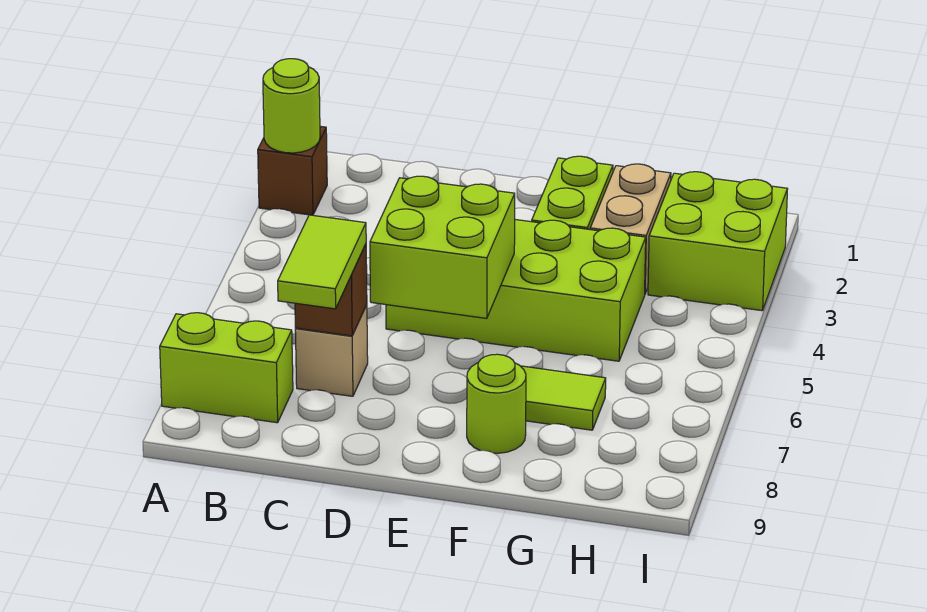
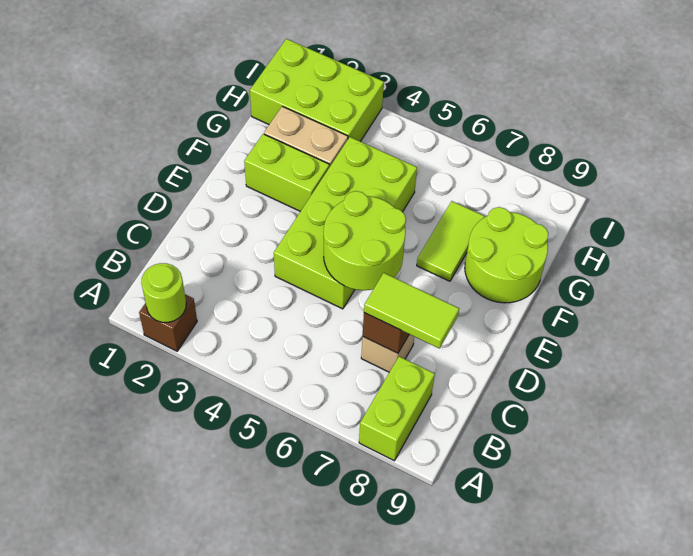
lime brick D5:E6 level 2 -> lime round brick D5:E6 level 2
lime round brick F8 level 1 -> lime round brick F8:G9 level 1
lime brick H2:I3 level 1 -> lime brick H1:I3 level 1

